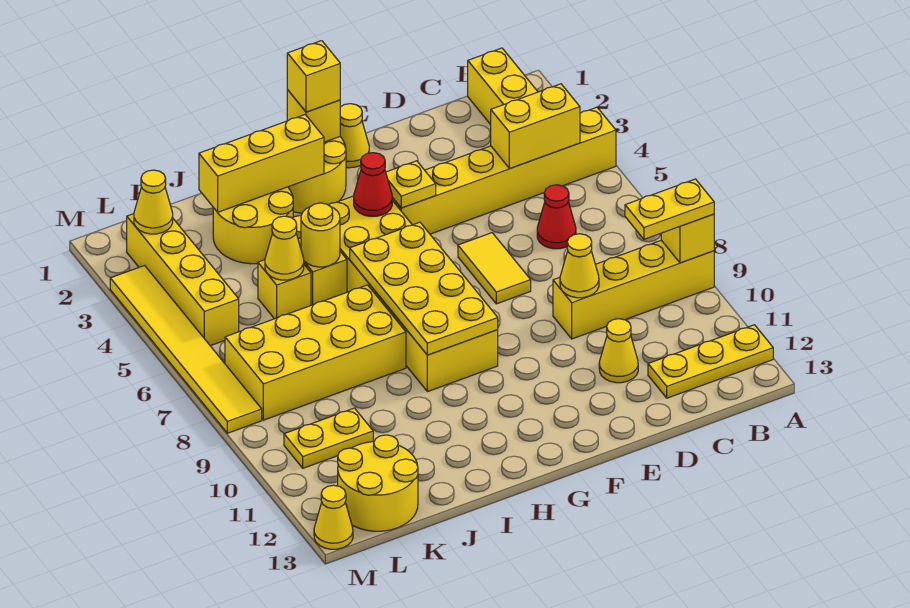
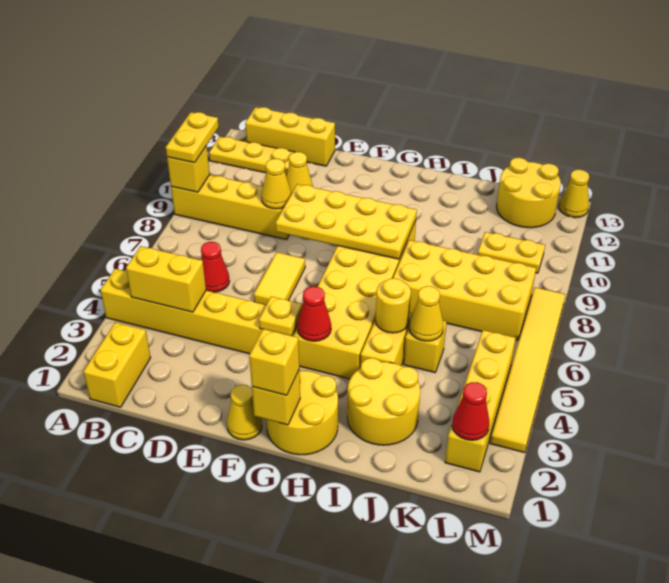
yellow plate A9:B9 level 3 -> yellow plate A9:A10 level 3
yellow plate G6:H9 level 2 -> yellow plate E8:H9 level 2
yellow brick H2:J2 level 2 -> yellow brick B13:D13 level 1
yellow cone L2 level 2 -> red cone L2 level 2

